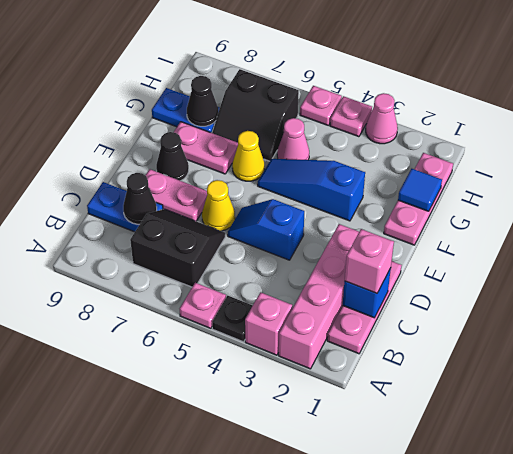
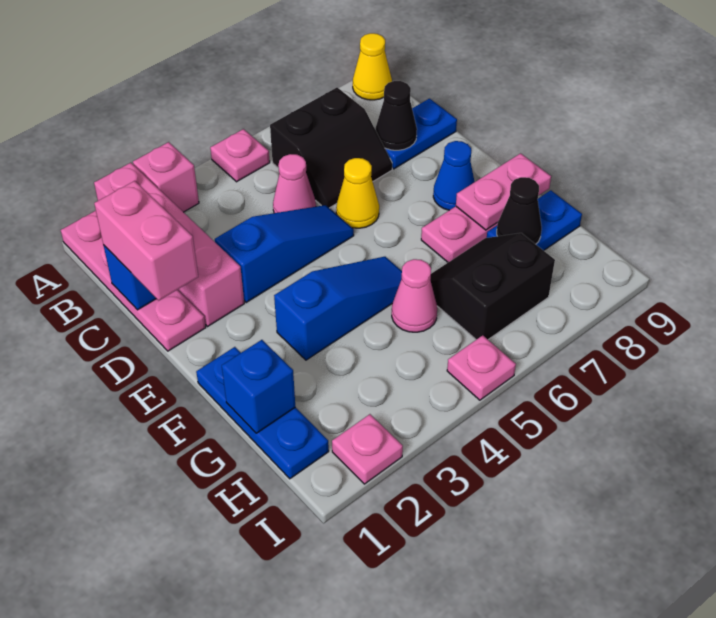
black plate A4 level 1 -> none
pink plate B1:D1 level 1 -> pink plate A1:D1 level 1
pink brick C1 level 3 -> pink brick C1:D1 level 3
blue slope D4:D5 level 1 top 4 -> blue slope D3:D5 level 1 top 3
pink plate D7:D8 level 1 -> pink plate F8:F9 level 2
black cone E8 level 1 -> blue cone E8 level 1
pink plate F1:H1 level 1 -> blue plate F1:H1 level 1
yellow cone F6 level 1 -> yellow cone A9 level 1
blue tile G1 level 2 -> blue brick G1 level 2
pink cone I3 level 1 -> pink cone C5 level 1
pink plate I4 level 1 -> pink plate I2 level 1

